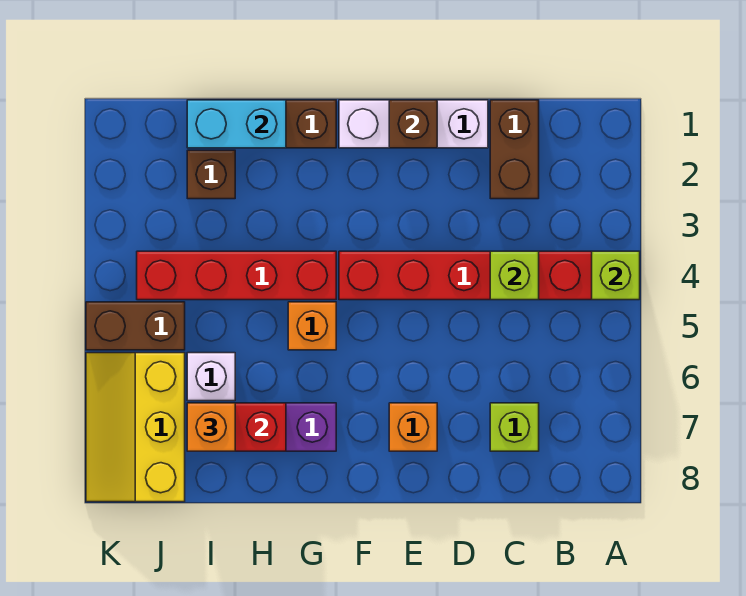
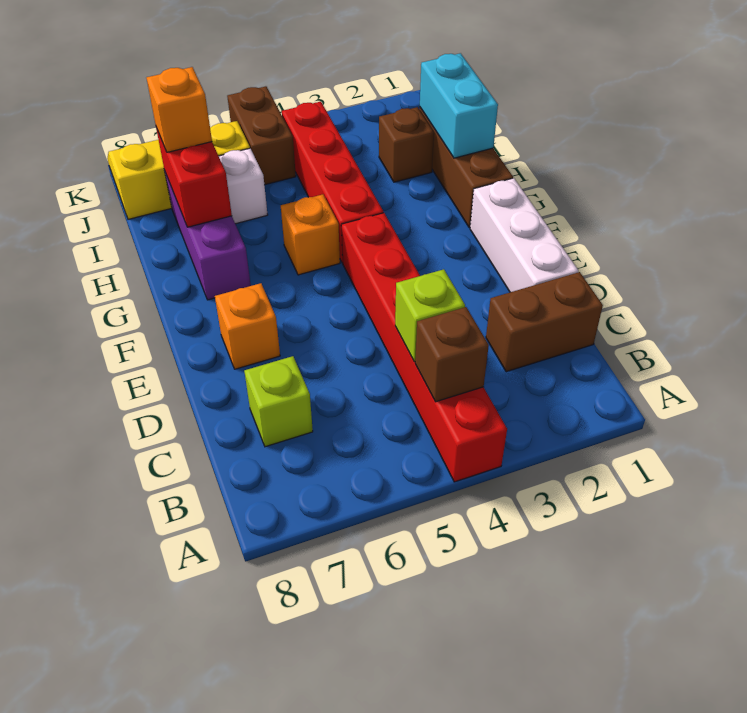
lime brick A4 level 2 -> none
brown brick E1 level 2 -> brown brick B4 level 2

